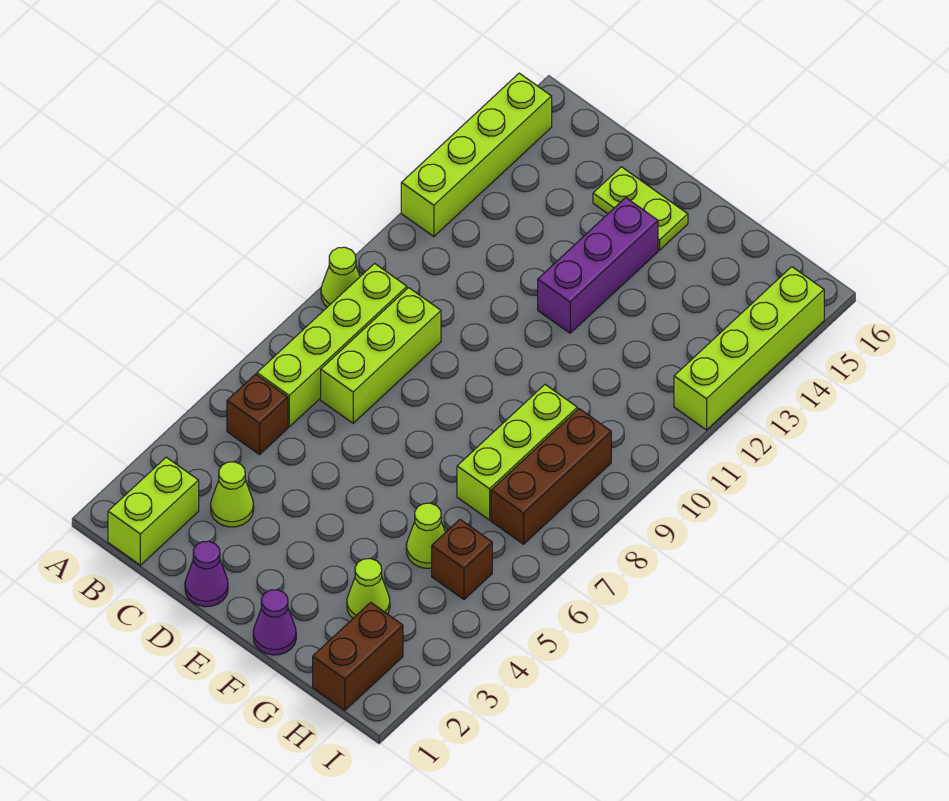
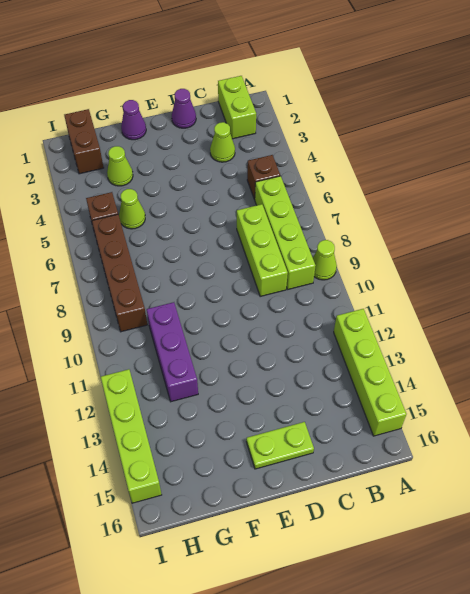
purple brick E12:E14 level 1 -> purple brick G10:G12 level 1
lime brick G7:G9 level 1 -> none
brown brick H7:H9 level 1 -> brown brick H6:H9 level 1

